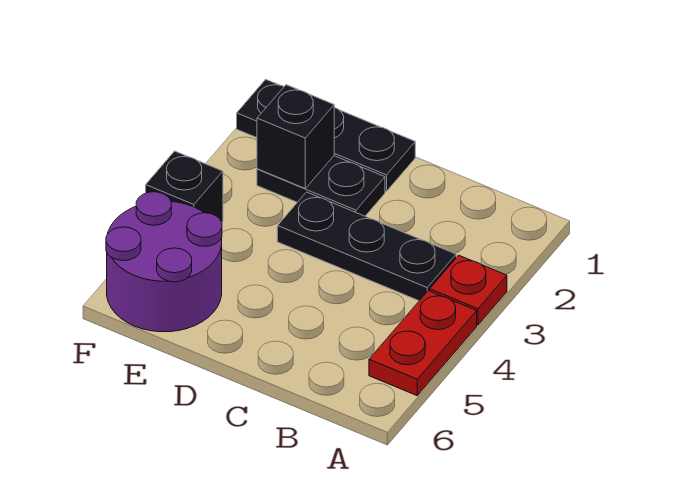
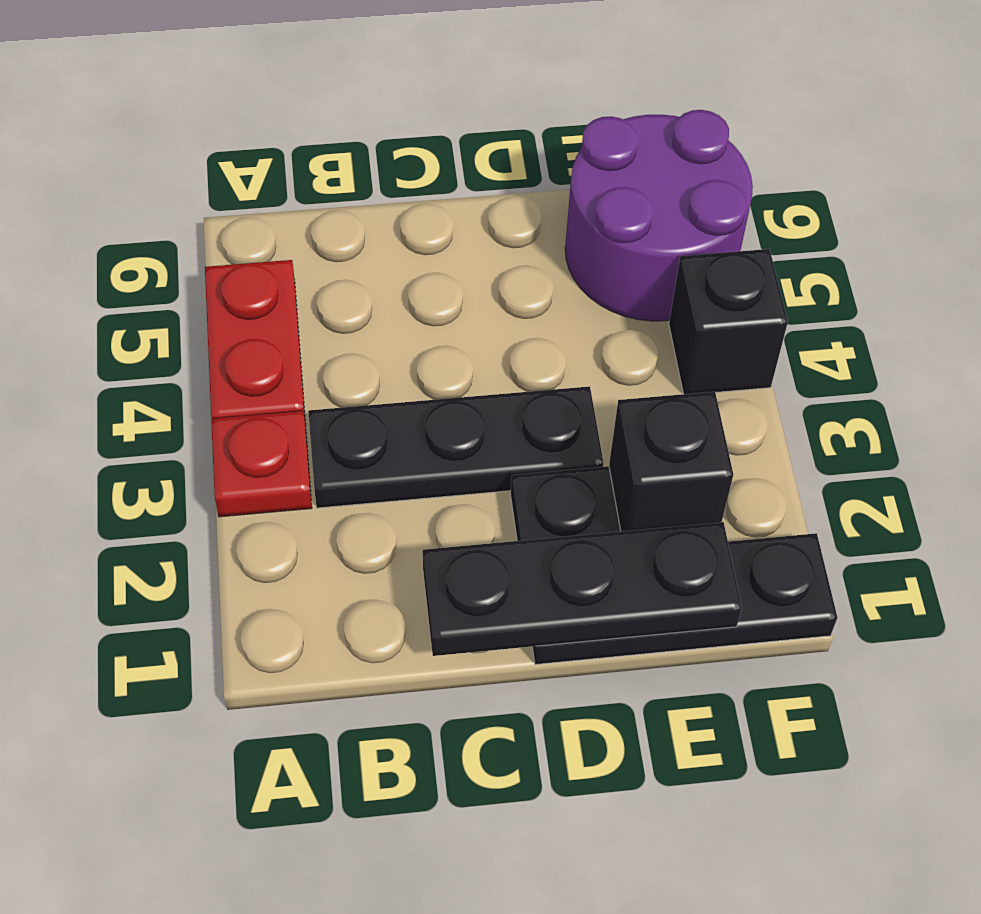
none -> black plate C1:E1 level 2

